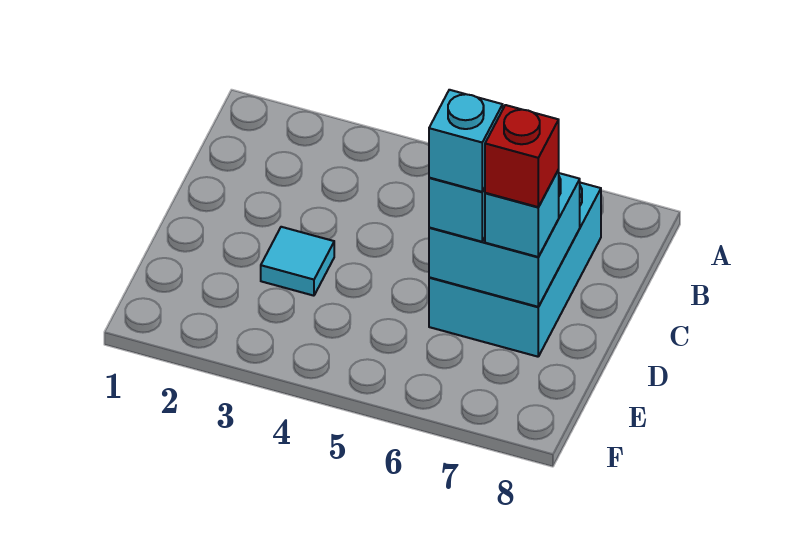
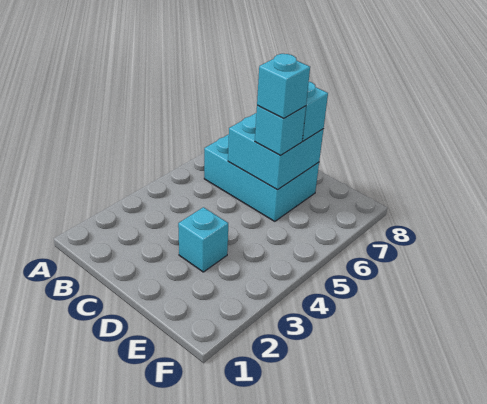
cyan tile D3 level 1 -> cyan brick D3 level 1
red brick D7 level 4 -> none

